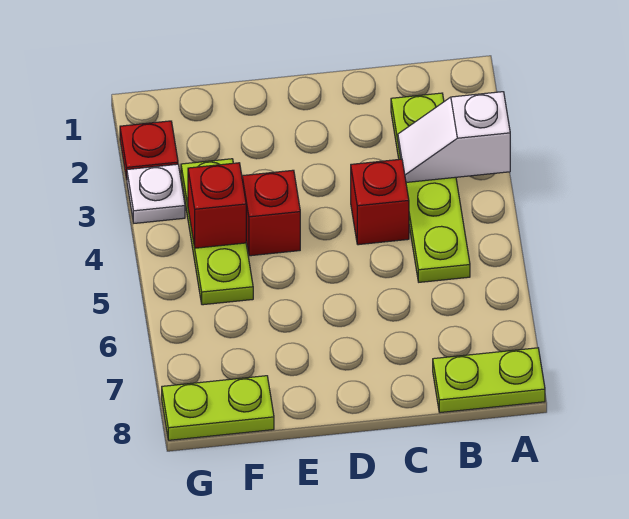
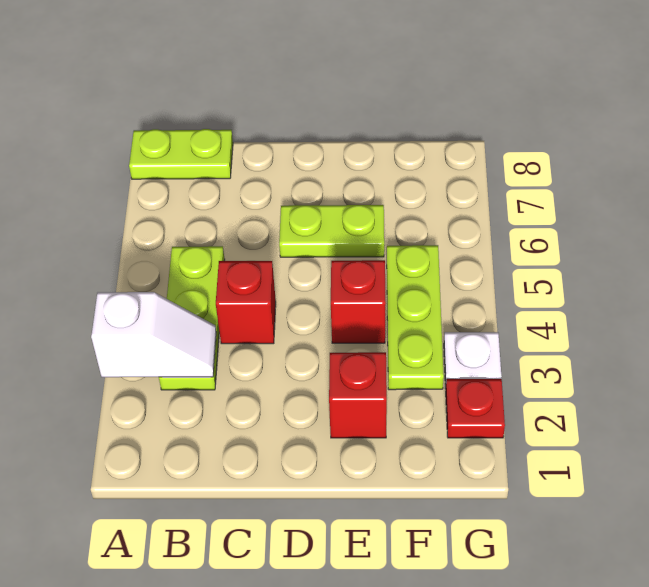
lime plate B2:B5 level 1 -> lime plate B3:B5 level 1
red brick F4 level 2 -> red brick E2 level 1
lime plate F8:G8 level 1 -> lime plate D6:E6 level 1

